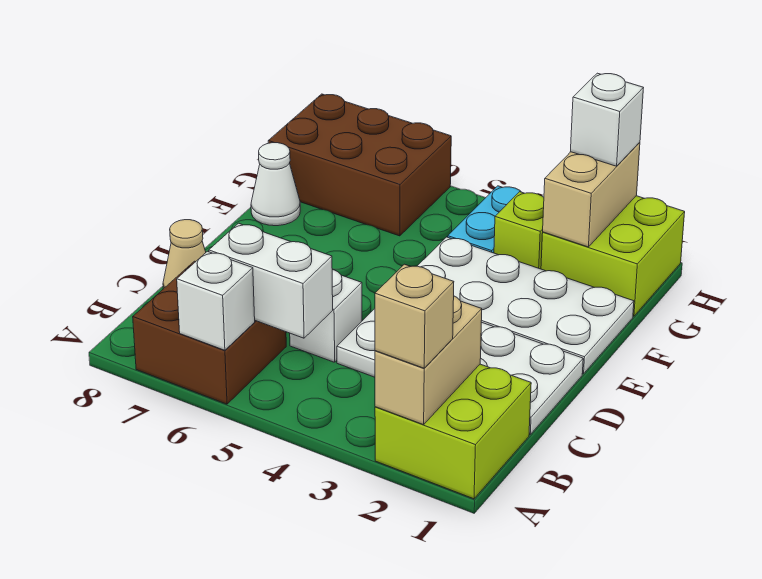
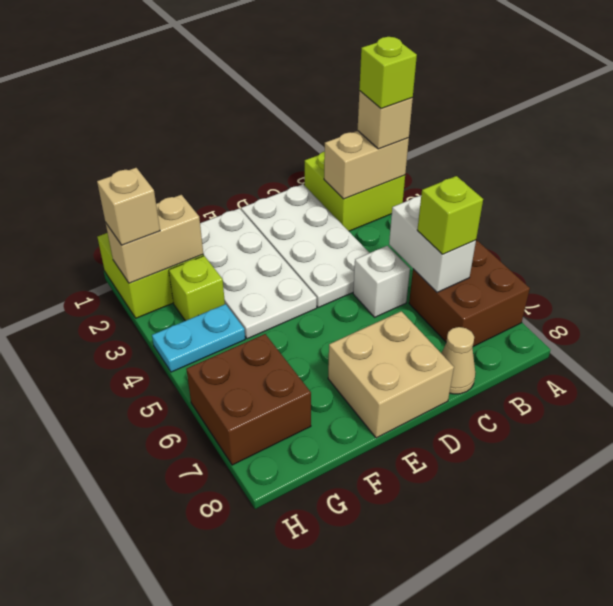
none -> lime brick A2 level 4
white brick A6 level 2 -> none
none -> lime brick B6 level 3
none -> tan brick D7:E8 level 1
white cone F8 level 1 -> none
brown brick G6:H8 level 1 -> brown brick G6:H7 level 1
white brick H2 level 3 -> tan brick H2 level 3

